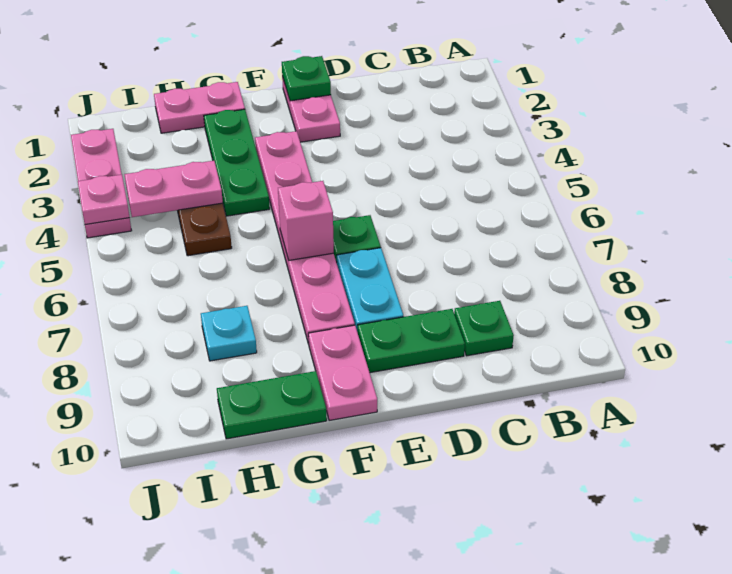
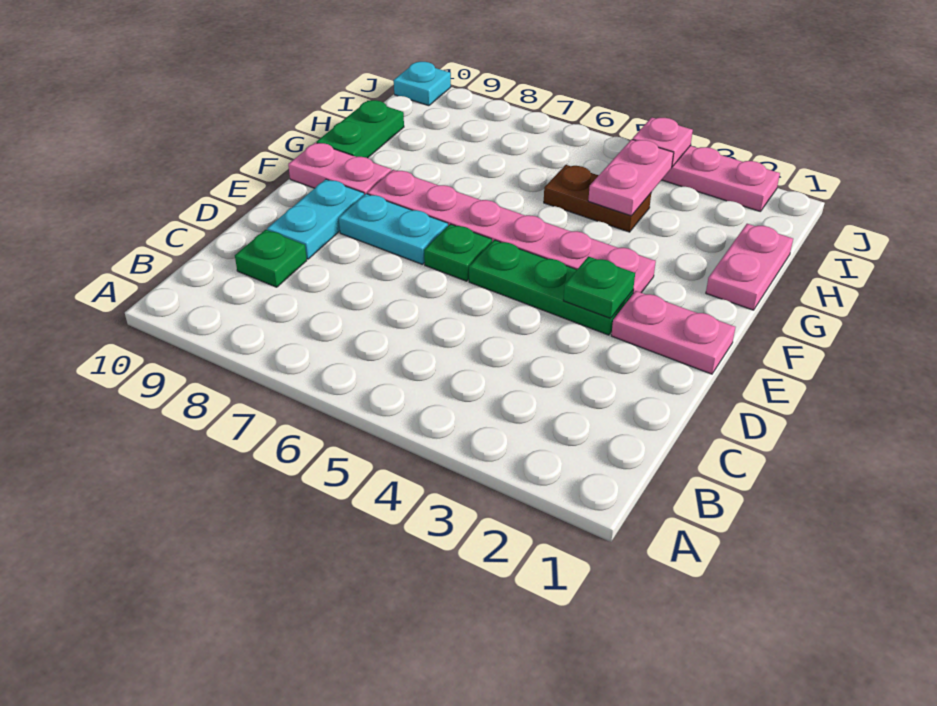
green plate D9:E9 level 1 -> cyan plate D9:E9 level 1
green plate E1 level 2 -> green plate E3 level 2
pink brick F6 level 2 -> none
green plate G2:G4 level 1 -> green plate E3:E5 level 1
cyan plate H8 level 1 -> cyan plate J10 level 1

